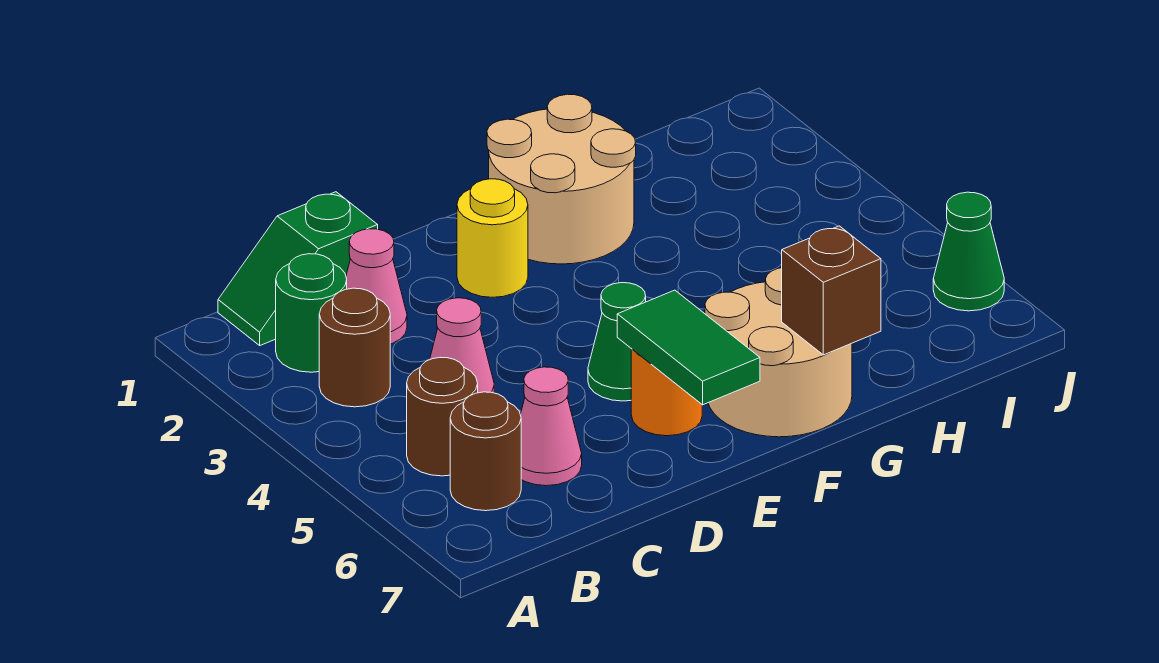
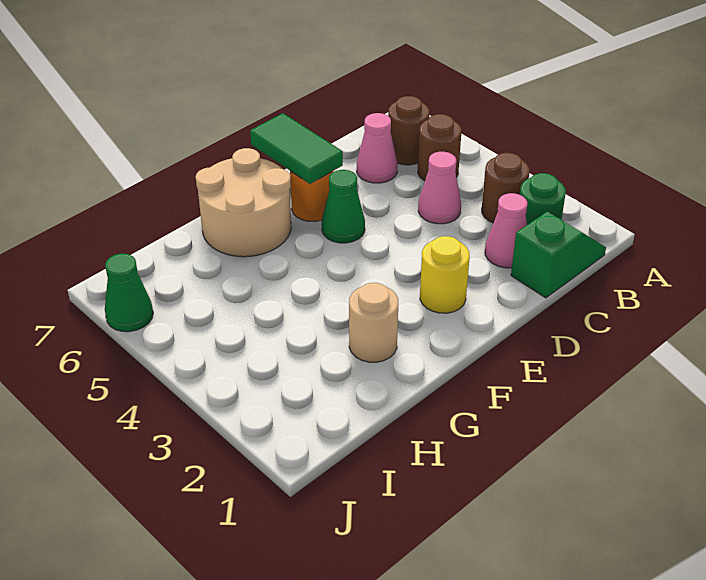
tan round brick F1:G2 level 1 -> tan round brick G2 level 1
brown brick G7 level 2 -> none

